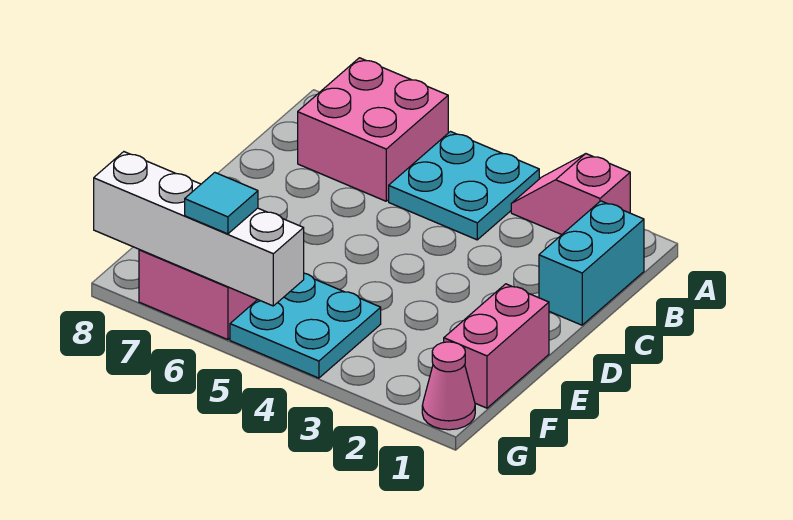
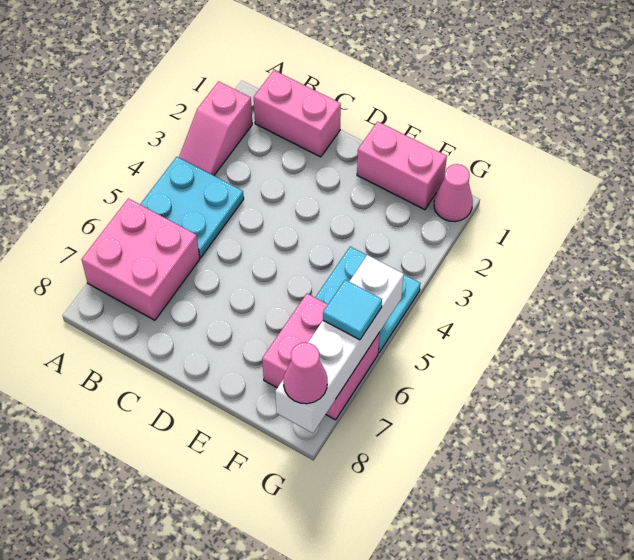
cyan brick B1:C1 level 1 -> pink brick B1:C1 level 1
none -> pink cone G8 level 3

